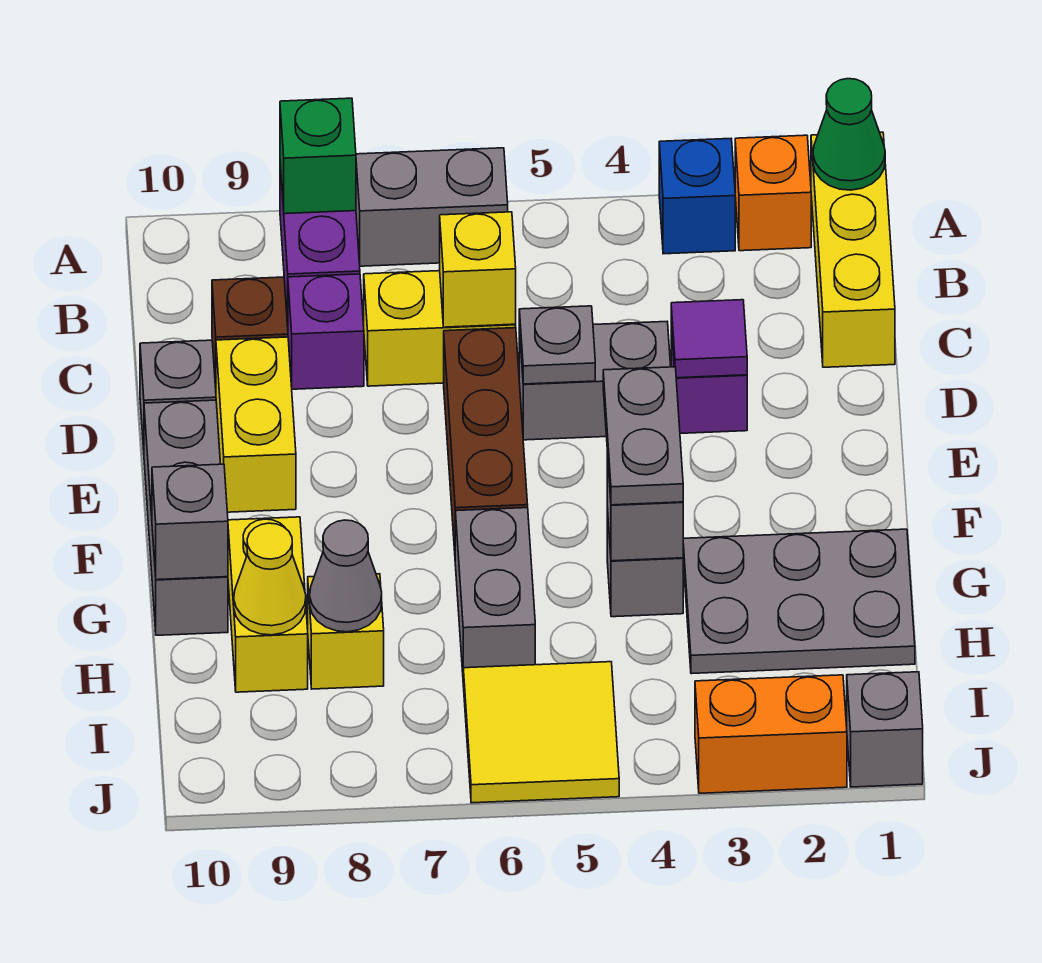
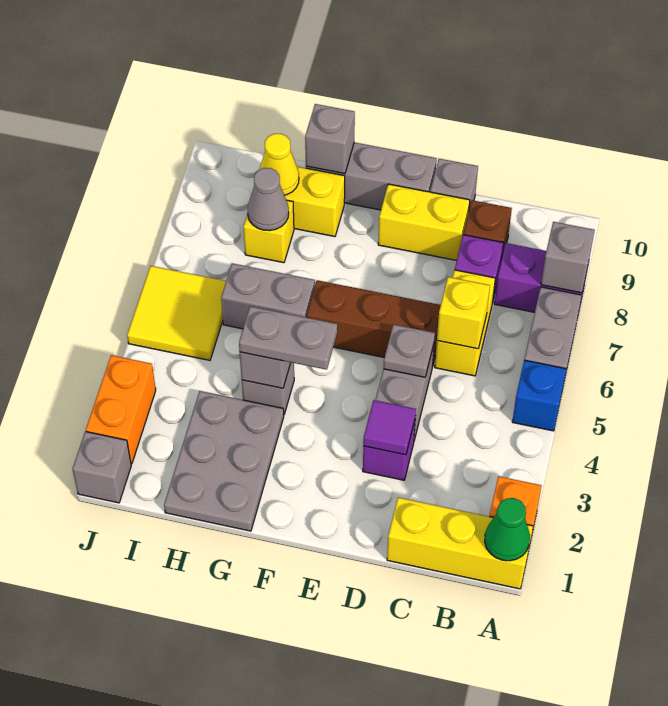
blue brick A3 level 1 -> blue brick A5 level 1
green brick A8 level 2 -> grey brick A8 level 2

